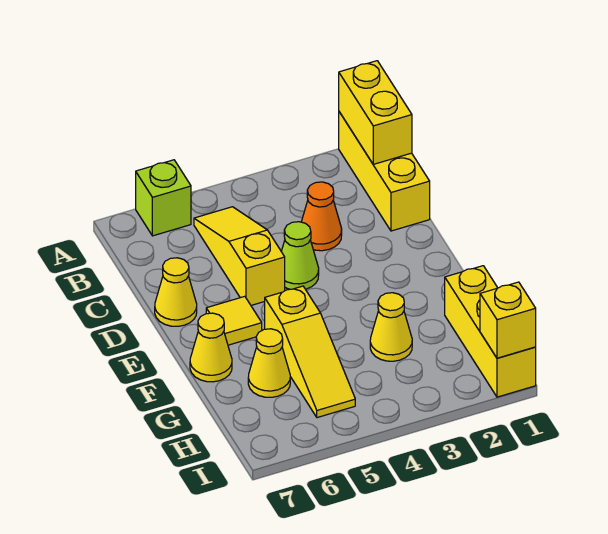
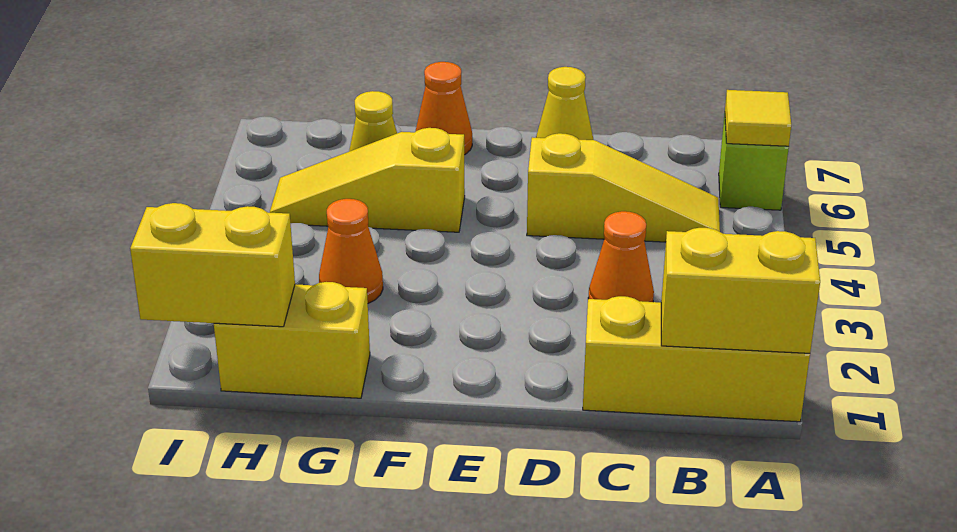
lime cone D4 level 1 -> none
yellow tile E6 level 1 -> yellow tile A6 level 2
yellow cone F7 level 1 -> orange cone F7 level 1
yellow brick G1:I1 level 1 -> yellow brick G1:H1 level 1
yellow cone G3 level 1 -> orange cone G3 level 1
yellow brick I1 level 2 -> yellow brick H1:I1 level 2

